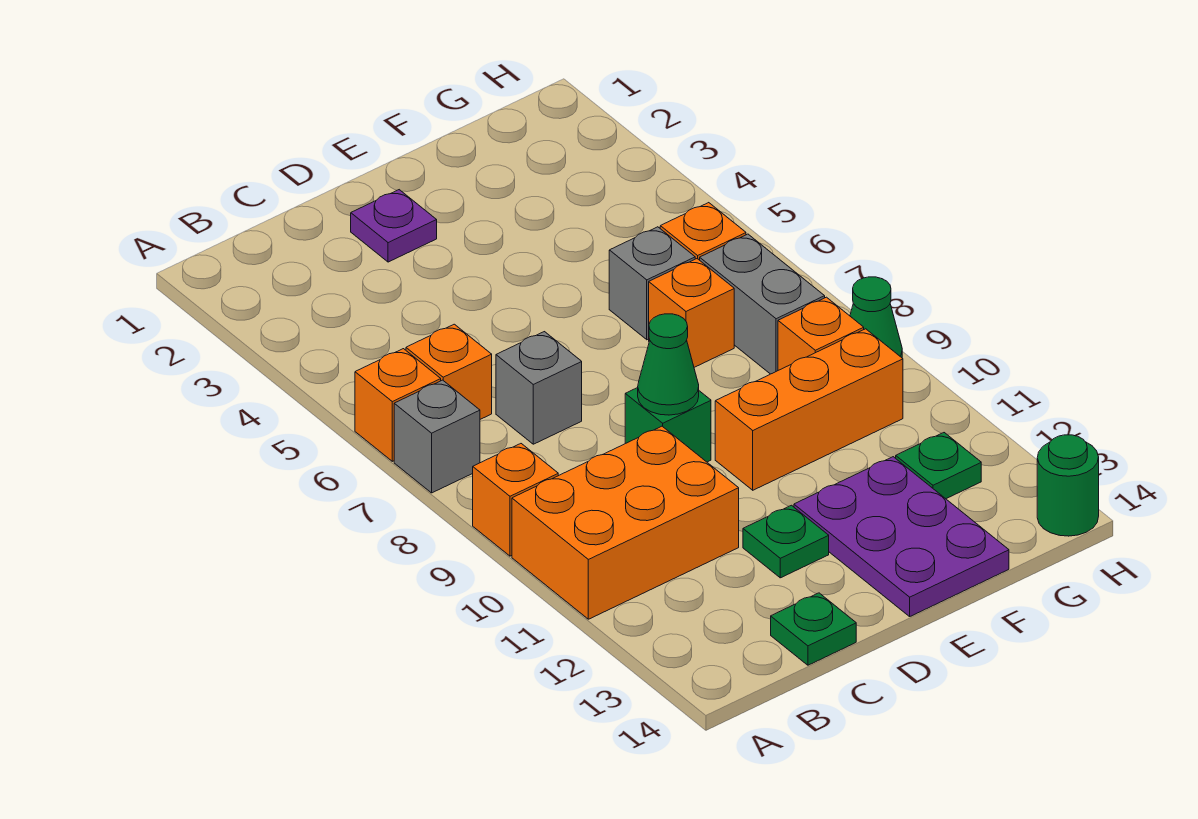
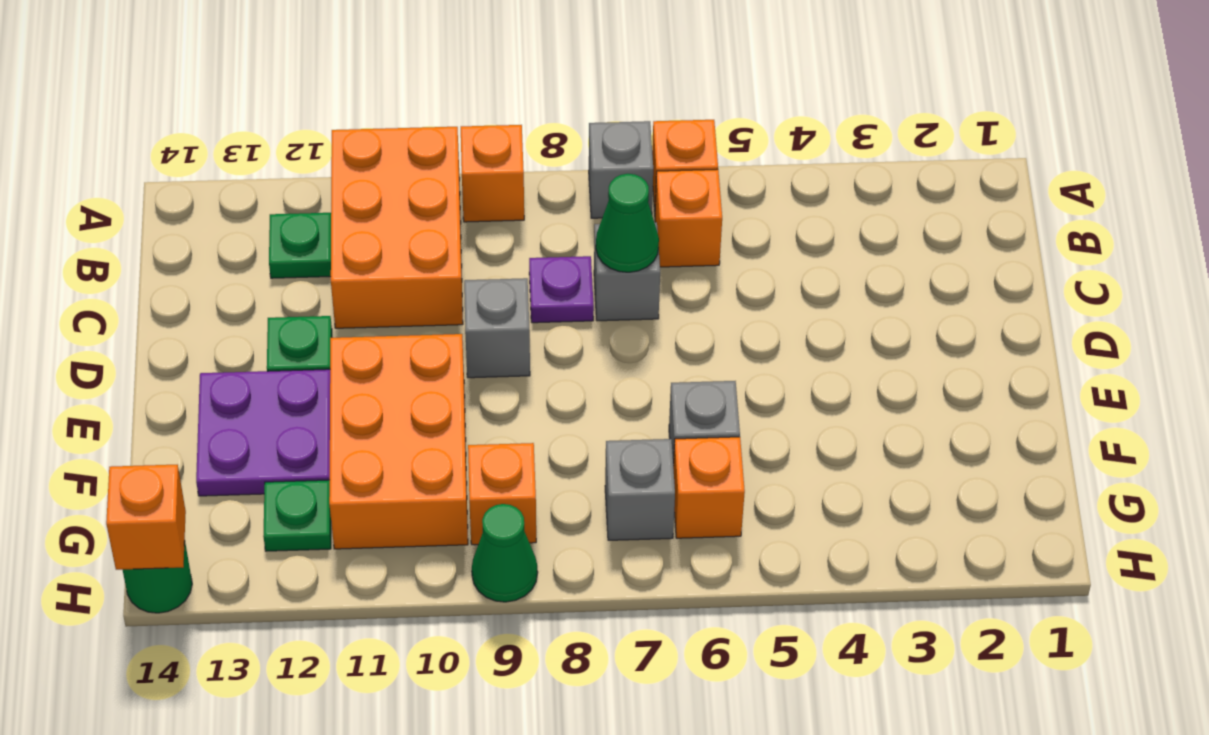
green plate C14 level 1 -> green plate B12 level 1
purple plate D2 level 1 -> purple plate C8 level 1
green brick D9 level 1 -> grey brick D9 level 1
green cone D9 level 2 -> green cone C7 level 2
orange brick E10:G10 level 1 -> orange brick E10:G11 level 1
purple plate E12:F14 level 1 -> purple plate E12:F13 level 1
orange brick F7 level 1 -> orange brick H14 level 2
grey brick G7:G8 level 1 -> grey brick G7 level 1

